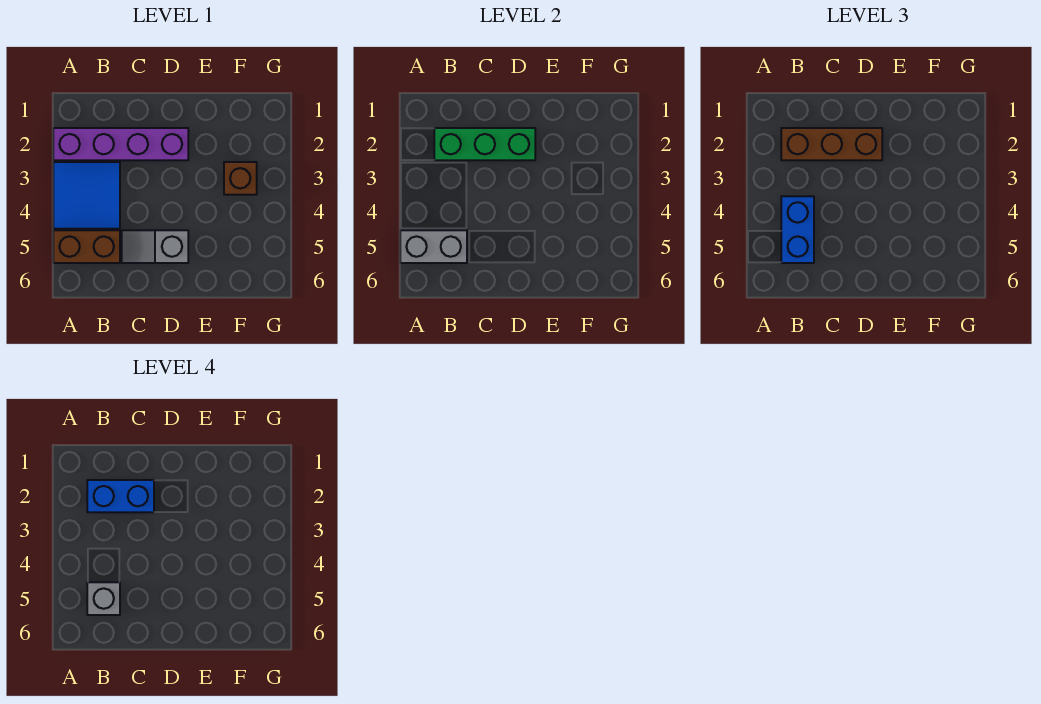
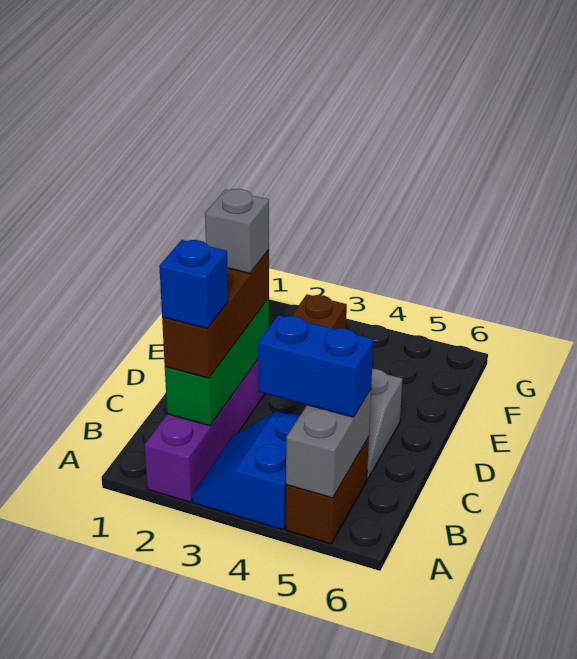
blue tile A3:B4 level 1 -> blue slope A3:B4 level 1 top 4
blue brick B2:C2 level 4 -> blue brick B2 level 4
grey brick B5 level 4 -> grey brick D2 level 4

